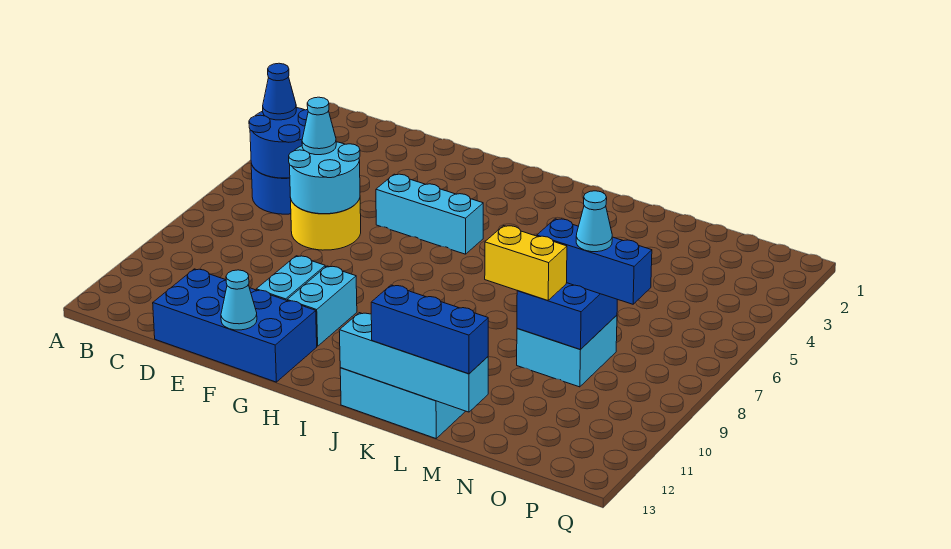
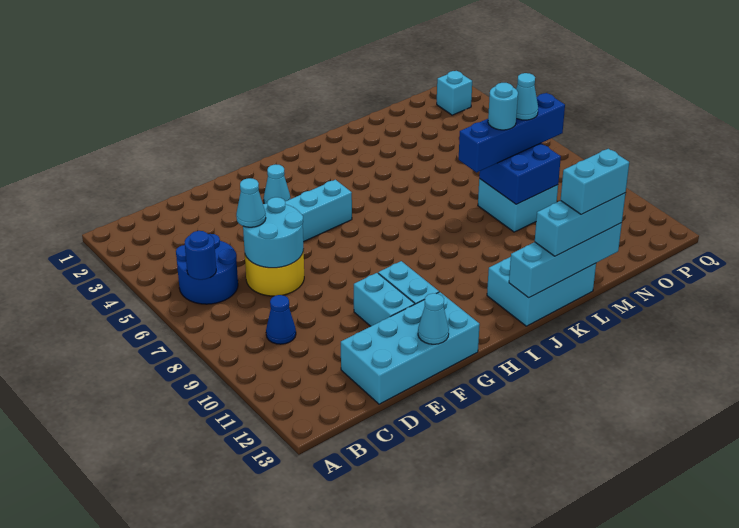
blue round brick B5:C6 level 2 -> blue round brick B6 level 2
blue cone B5 level 3 -> blue cone C9 level 1
blue brick D12:G13 level 1 -> cyan brick D12:G13 level 1
none -> cyan cone G3 level 1
blue brick K13:M13 level 3 -> cyan brick K13:M13 level 3
yellow brick L9:M9 level 3 -> none
none -> cyan brick L13:M13 level 4
blue brick M8:O8 level 3 -> blue brick L8:O8 level 3
none -> cyan round brick M8 level 4
none -> cyan brick P2 level 1

